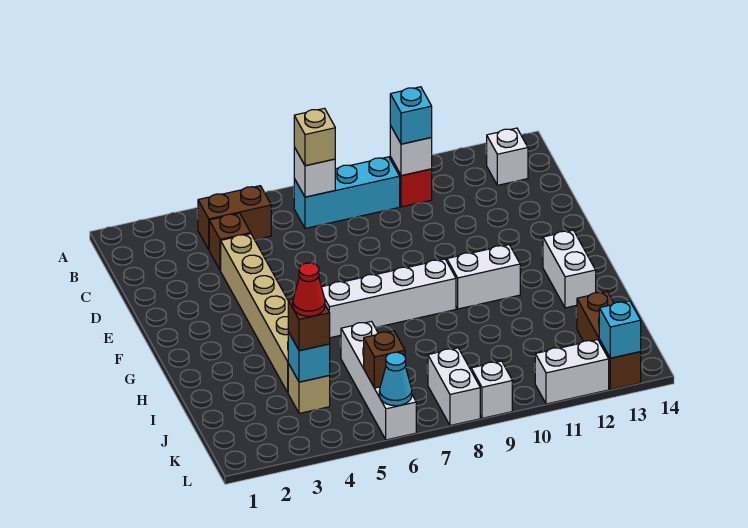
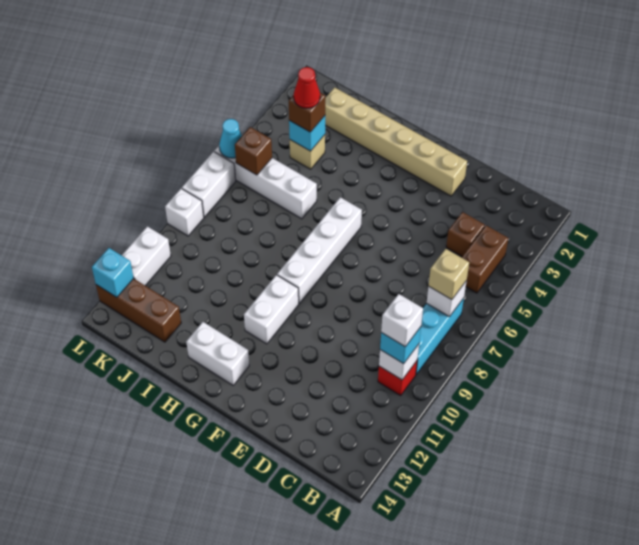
white brick B13 level 1 -> white brick B10 level 4
tan brick D4:I4 level 1 -> tan brick E2:J2 level 1
white brick K8:L8 level 1 -> white brick L7:L8 level 1

